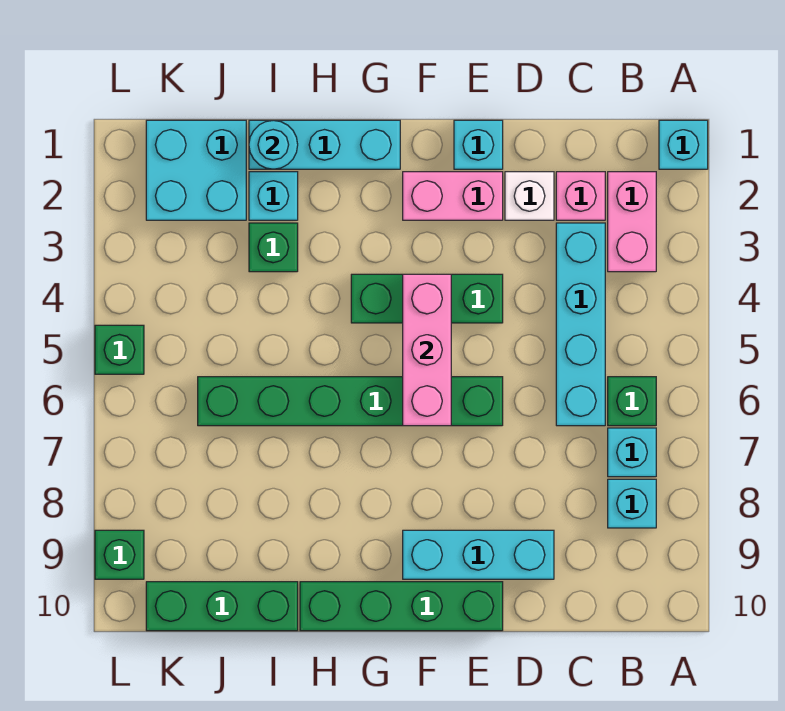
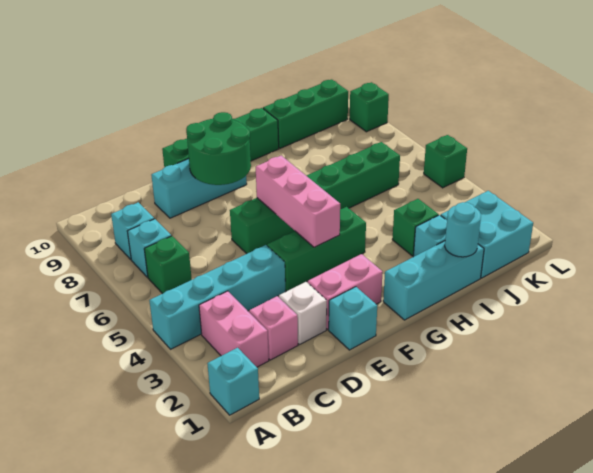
cyan brick C3:C6 level 1 -> cyan brick A4:D4 level 1
none -> green round brick E8:F9 level 2

